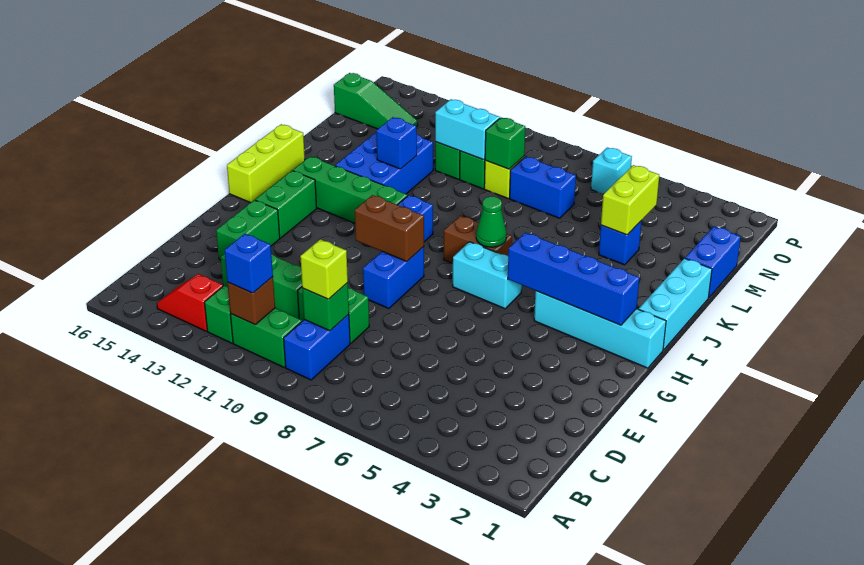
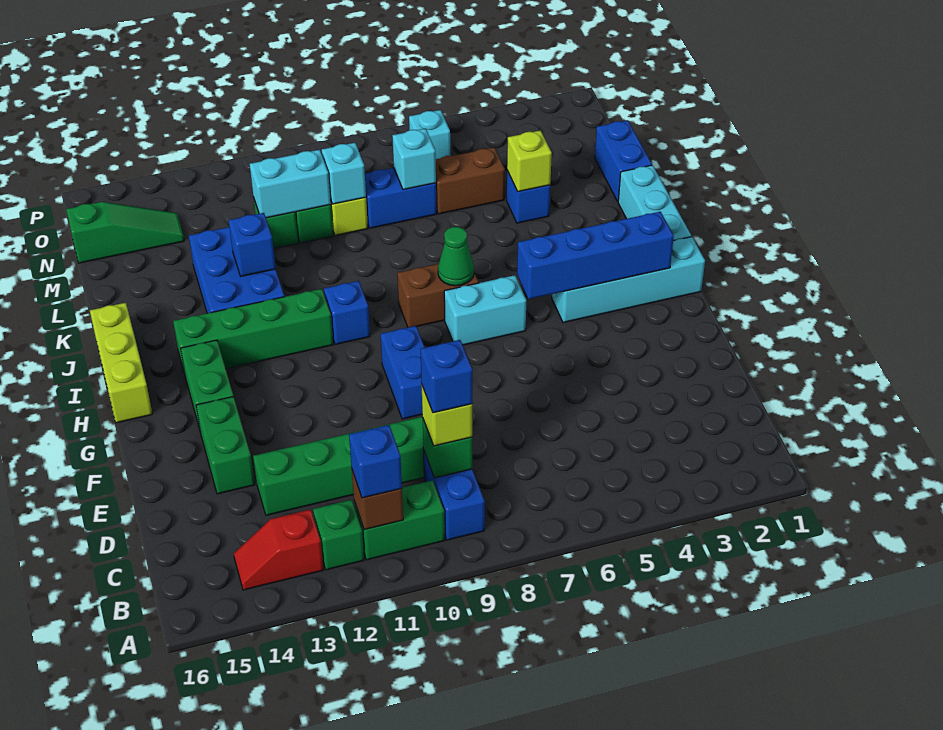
none -> blue brick C9 level 4
brown brick G9:G10 level 2 -> brown brick M5:M6 level 1
lime brick L4:M4 level 2 -> lime brick L4 level 2
none -> cyan brick M7 level 2
green brick M9 level 2 -> cyan brick M9 level 2

